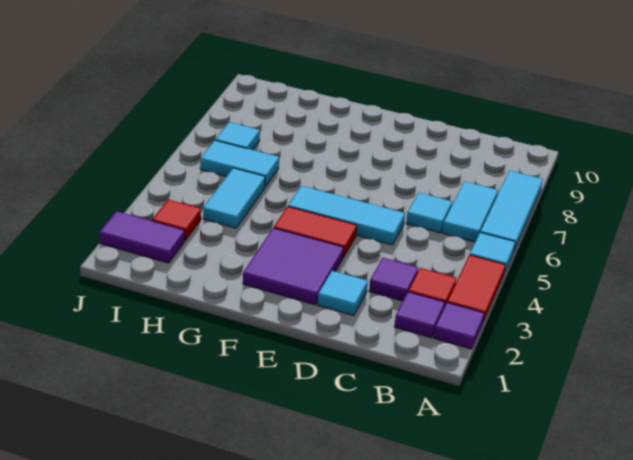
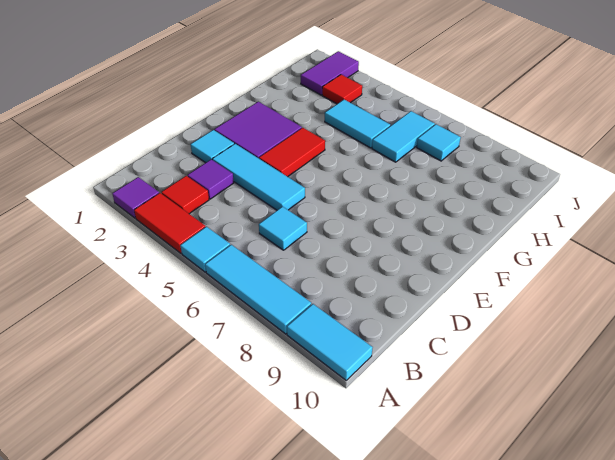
purple tile B2 level 1 -> none
cyan tile B6:B7 level 1 -> cyan tile A9:A10 level 1
cyan tile D5:F5 level 1 -> cyan tile D3:D5 level 1

